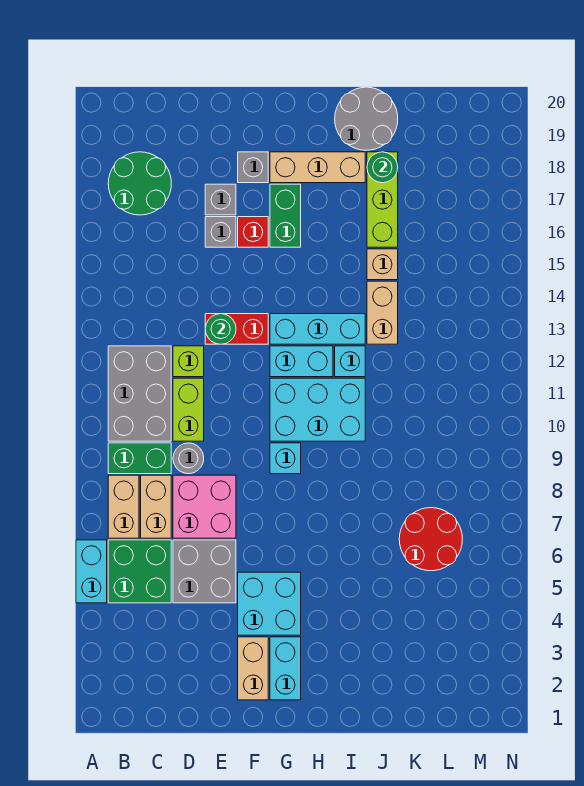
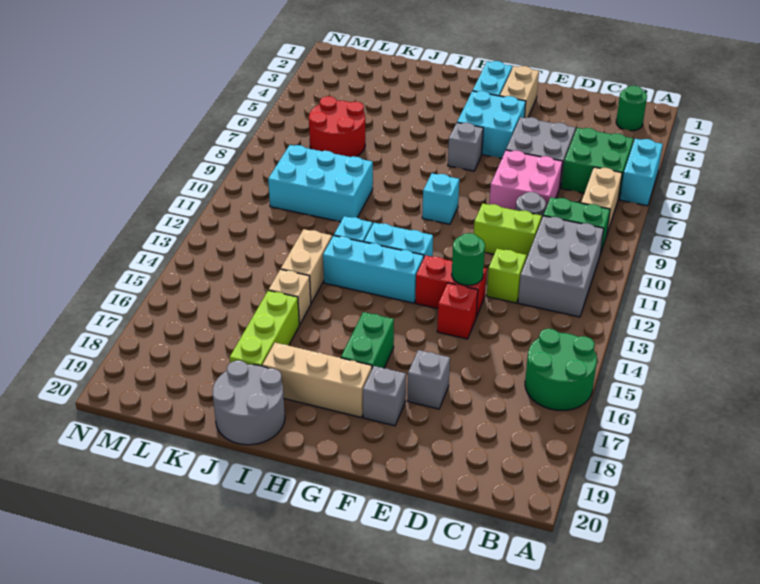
green round brick B17:C18 level 1 -> green round brick A15:B16 level 1
tan brick C7:C8 level 1 -> none
lime brick D10:D11 level 1 -> lime brick D10:E10 level 1
grey brick E16 level 1 -> grey brick G6 level 1
red brick F16 level 1 -> red brick E14 level 1
cyan brick G10:I11 level 1 -> cyan brick J9:L10 level 1
green round brick J18 level 2 -> green round brick B2 level 1

